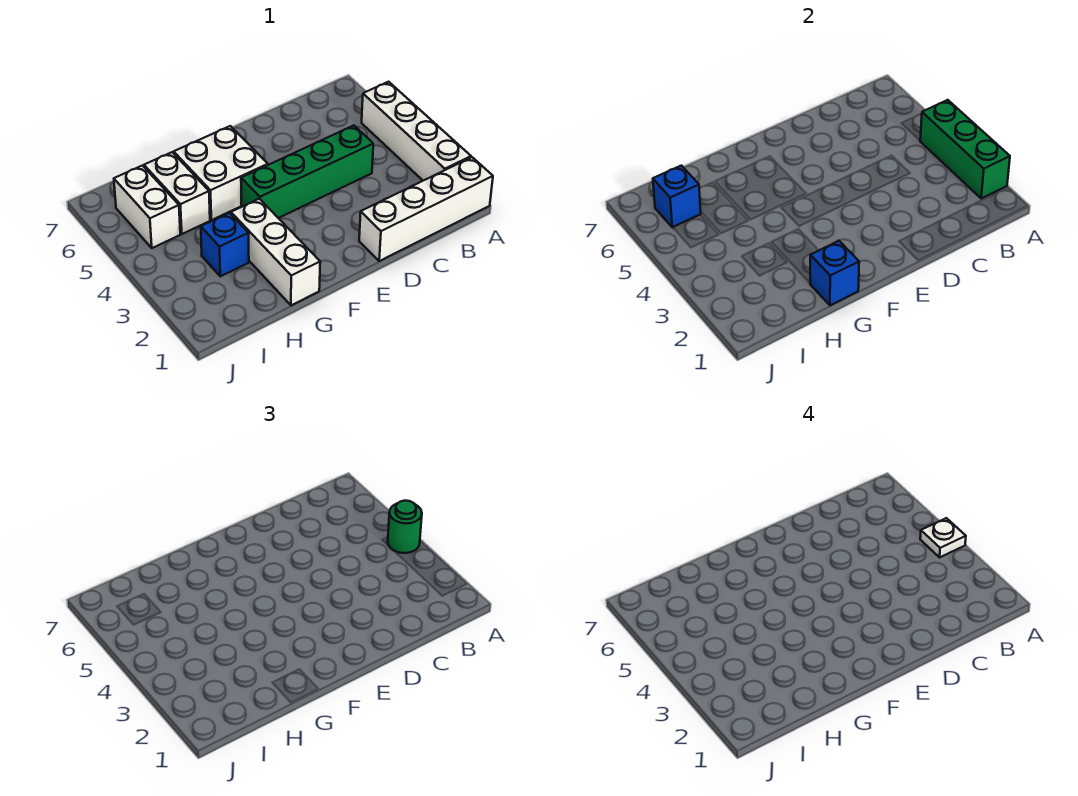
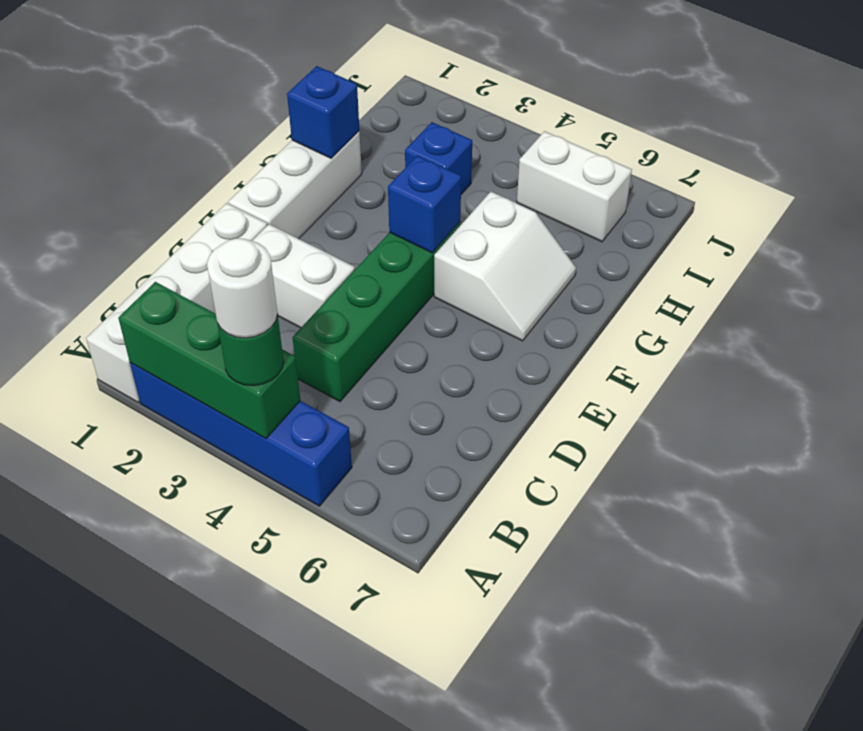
white brick A2:A5 level 1 -> blue brick A2:A5 level 1
white plate A4 level 4 -> white round brick A4 level 4
white brick F5:G6 level 1 -> white slope F5:G6 level 1 top 5
white brick G1:G3 level 1 -> white brick E1:G1 level 1
white brick H5:H6 level 1 -> white brick D2:D3 level 1
blue brick I6 level 2 -> blue brick F4 level 2

